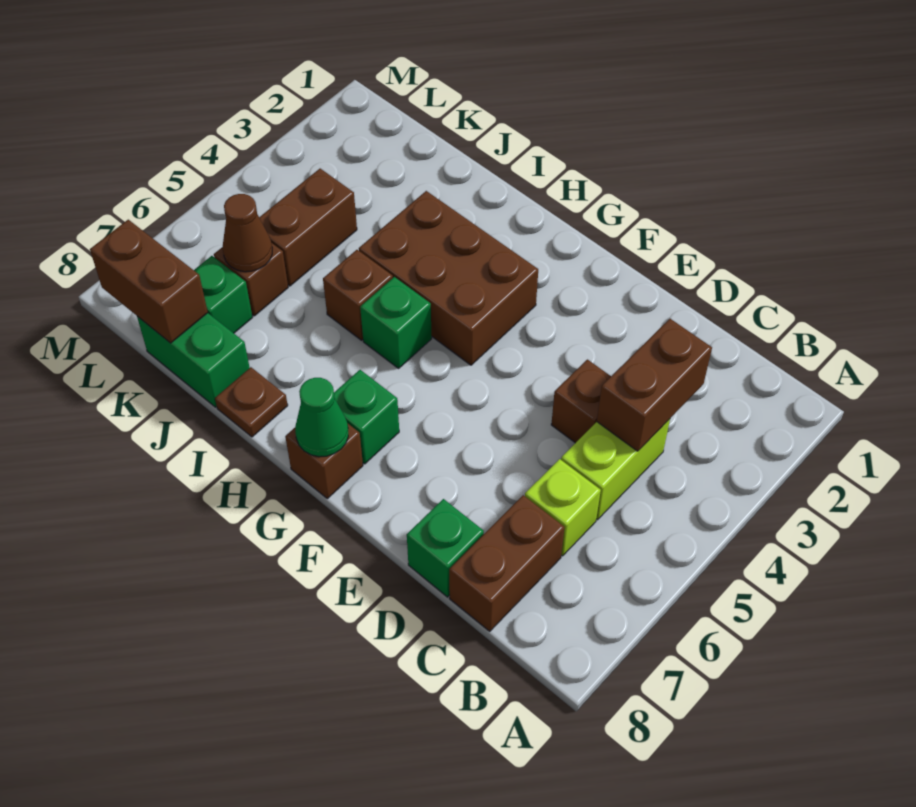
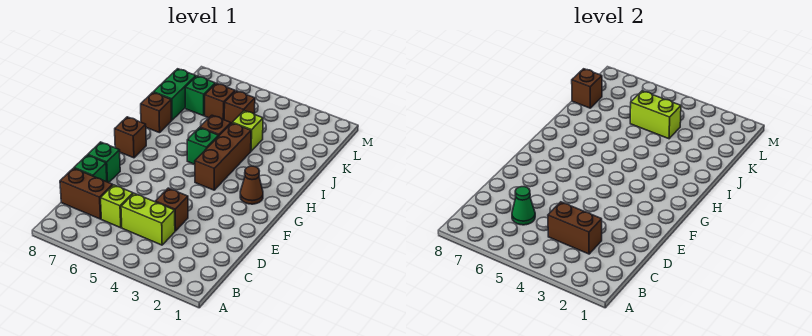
brown brick G3:I4 level 1 -> brown brick G4:I4 level 1
green brick G7 level 1 -> green brick E8 level 1
green cone G8 level 2 -> green cone C6 level 2
brown plate I8 level 1 -> brown brick I8 level 1
none -> lime brick J4 level 1
brown brick K4:K5 level 1 -> brown brick K5 level 1
none -> lime brick K4:K5 level 2
brown cone K6 level 2 -> brown cone G2 level 1
brown brick K8:L8 level 2 -> brown brick K8 level 2

